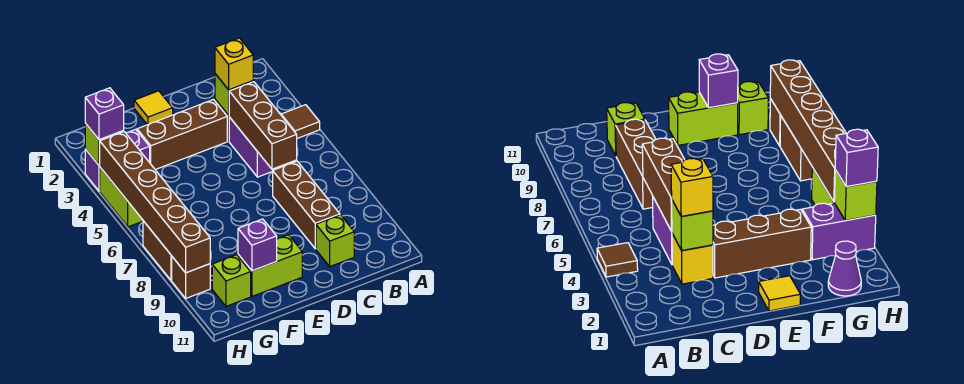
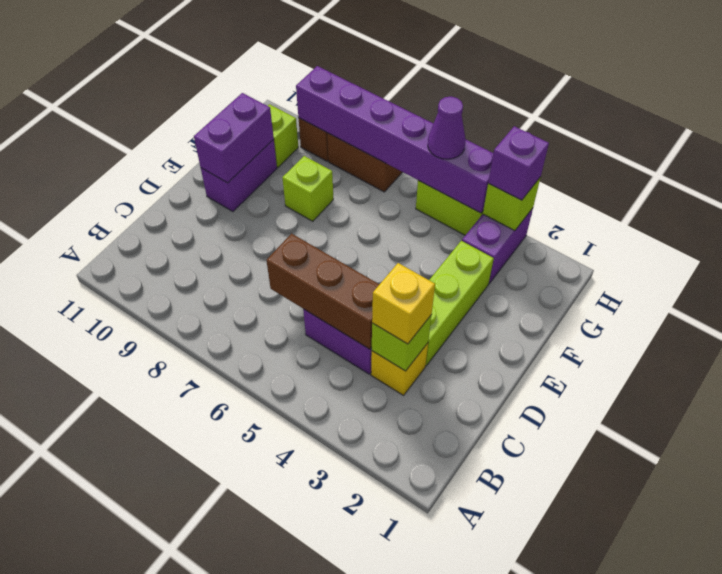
brown tile A4 level 1 -> none
brown brick C7:C9 level 1 -> none
lime brick C10 level 1 -> lime brick F8 level 1
brown brick D3:F3 level 1 -> lime brick D3:F3 level 1
yellow tile E1 level 1 -> none
lime brick E10:F10 level 1 -> purple brick E10:F10 level 1
purple brick F10 level 2 -> purple brick E10:F10 level 2
purple cone G1 level 1 -> purple cone H5 level 3
brown brick H4:H9 level 2 -> purple brick H4:H9 level 2

